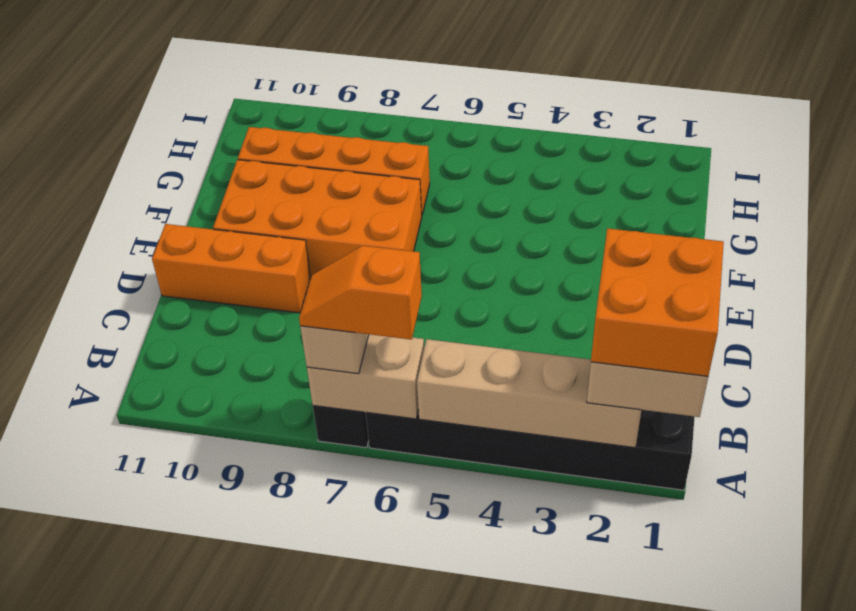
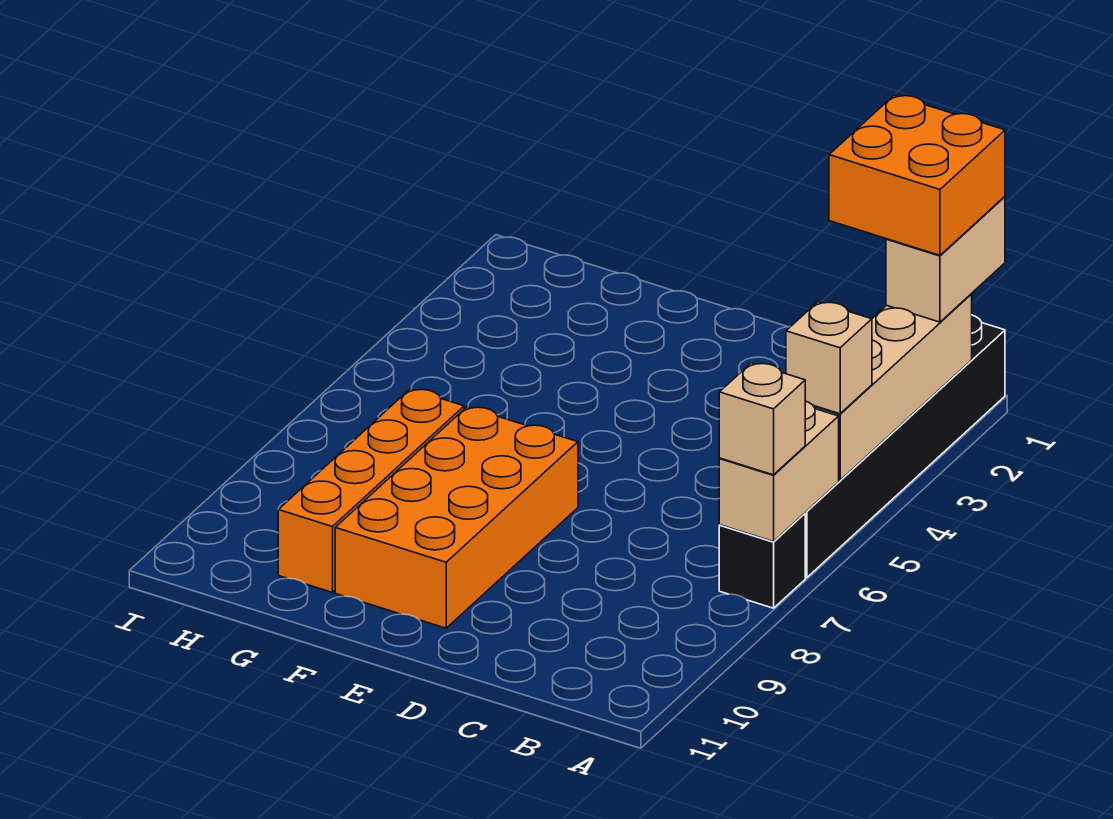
none -> tan brick A5 level 3
orange slope A6:A7 level 4 top 6 -> none
orange brick D9:D11 level 1 -> none

